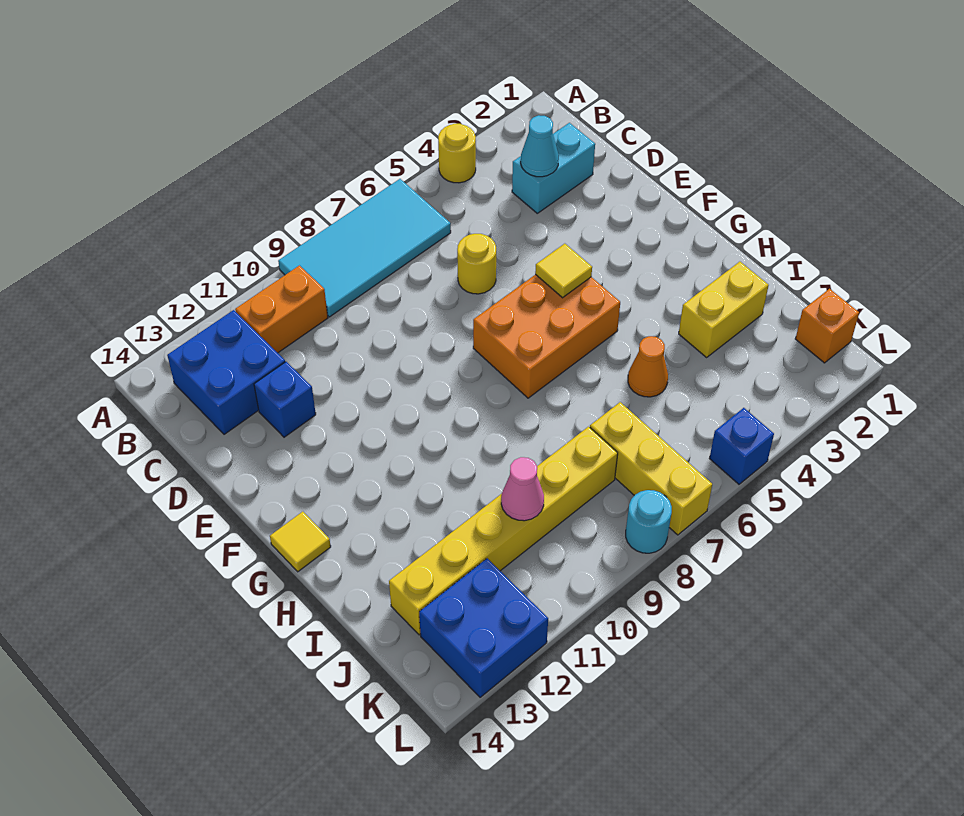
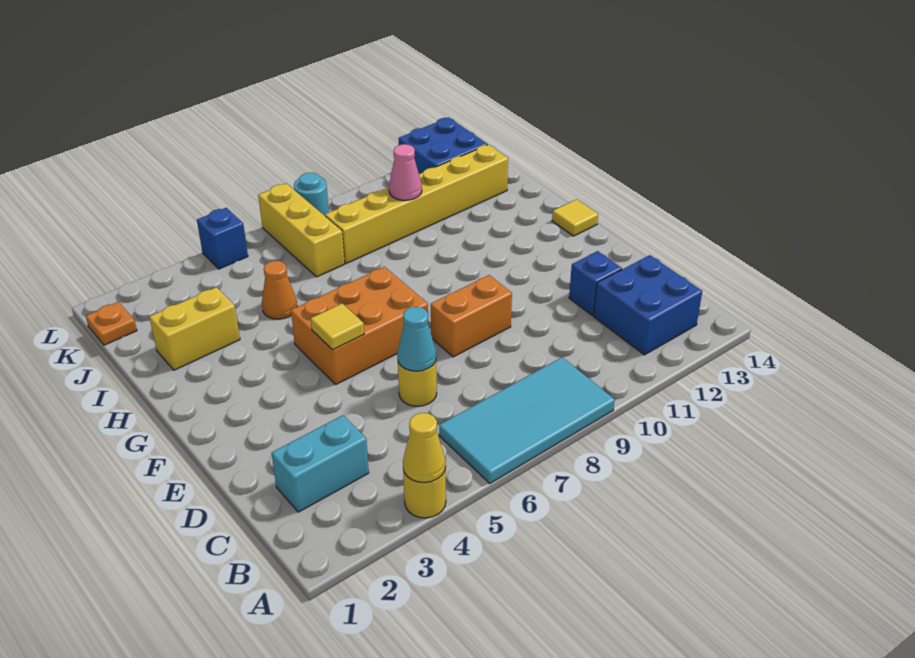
none -> yellow cone A4 level 2
orange brick B10:B11 level 1 -> orange brick E8:E9 level 1
cyan cone C3 level 2 -> cyan cone D6 level 2
orange brick K1 level 1 -> orange plate K1 level 1

